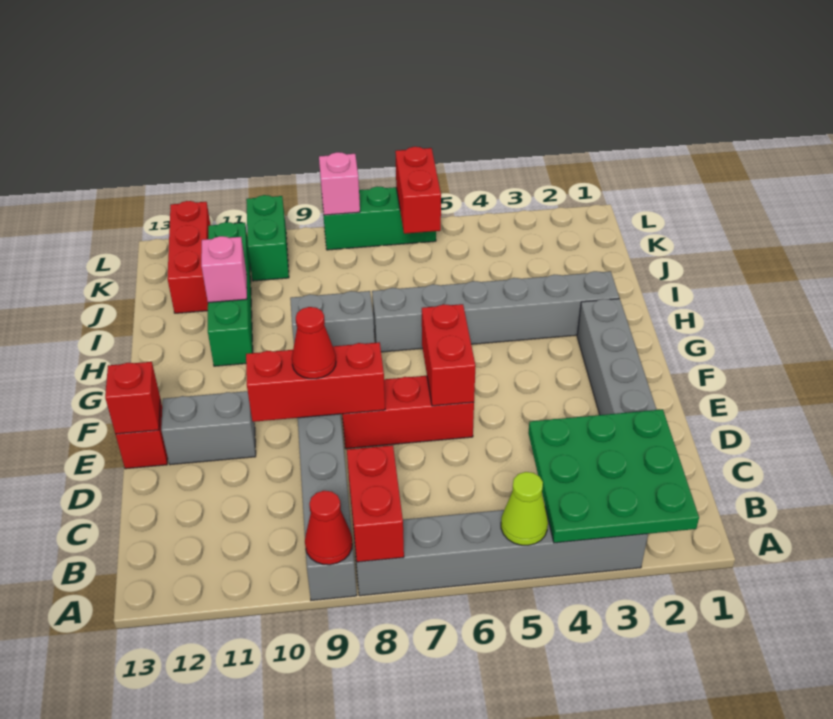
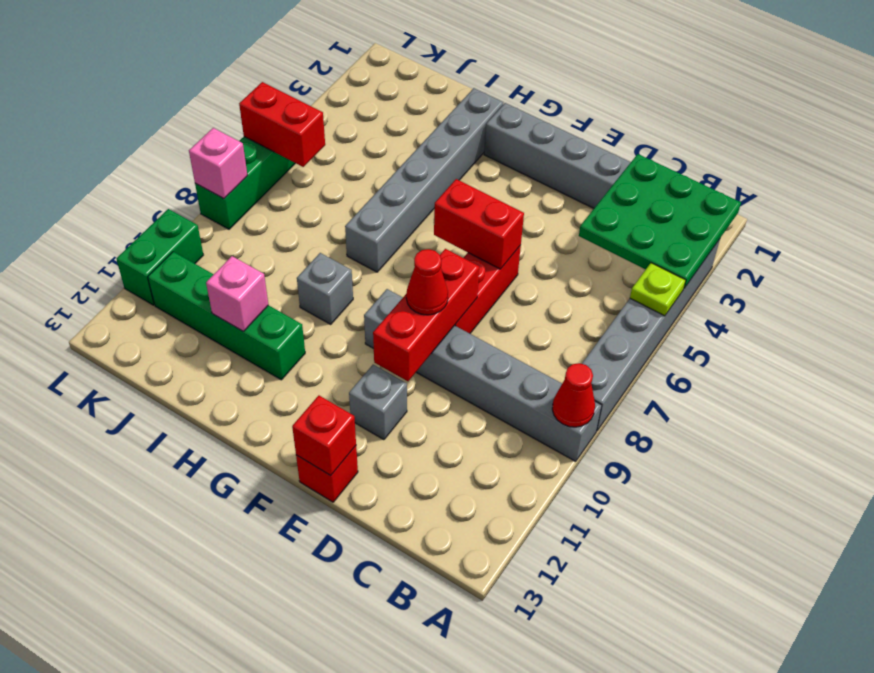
lime cone A5 level 2 -> lime plate A5 level 2
red brick A8:B8 level 2 -> none
grey brick E11:E12 level 1 -> grey brick E11 level 1
grey brick H8:H9 level 1 -> grey brick H9 level 1
red brick J12:L12 level 1 -> none
green brick K10:L10 level 1 -> green brick L10:L11 level 1

